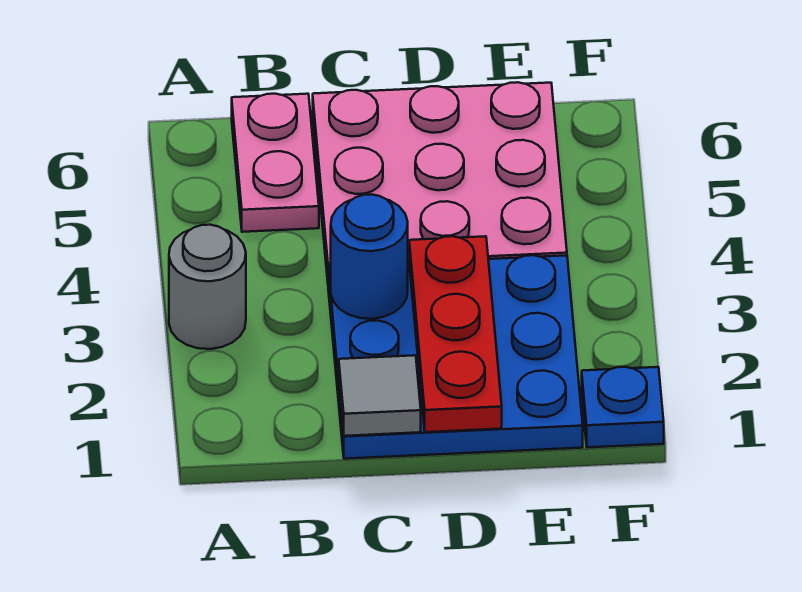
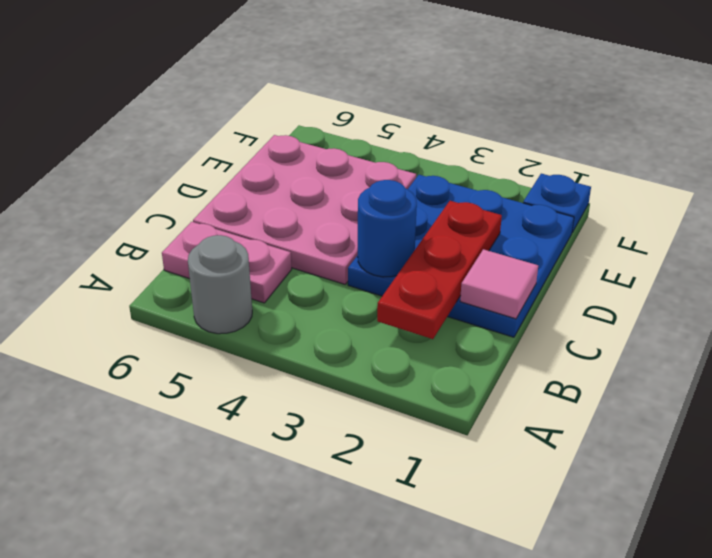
grey round brick A3 level 1 -> grey round brick A5 level 1
grey tile C1 level 2 -> pink tile C1 level 2
red plate D1:D3 level 2 -> red plate B2:D2 level 2

